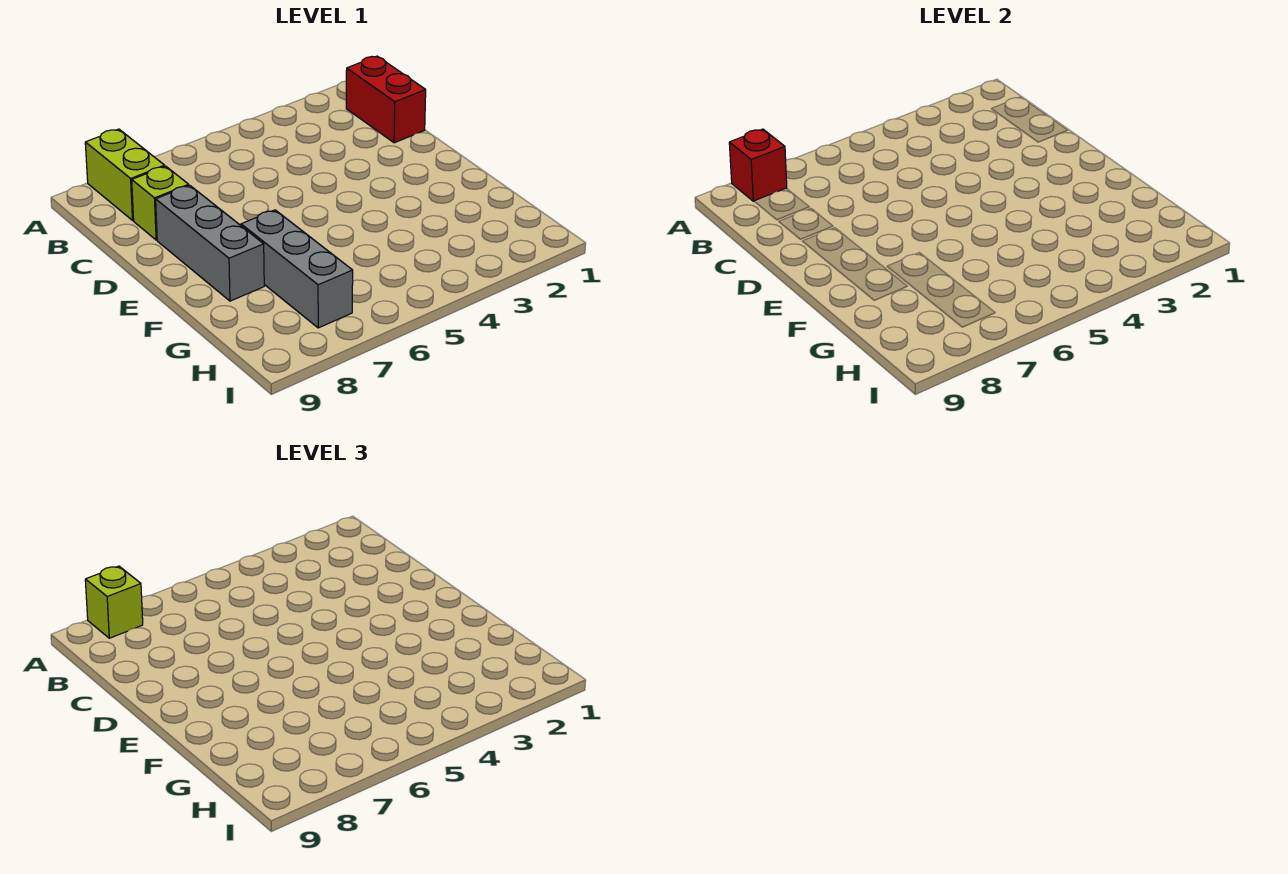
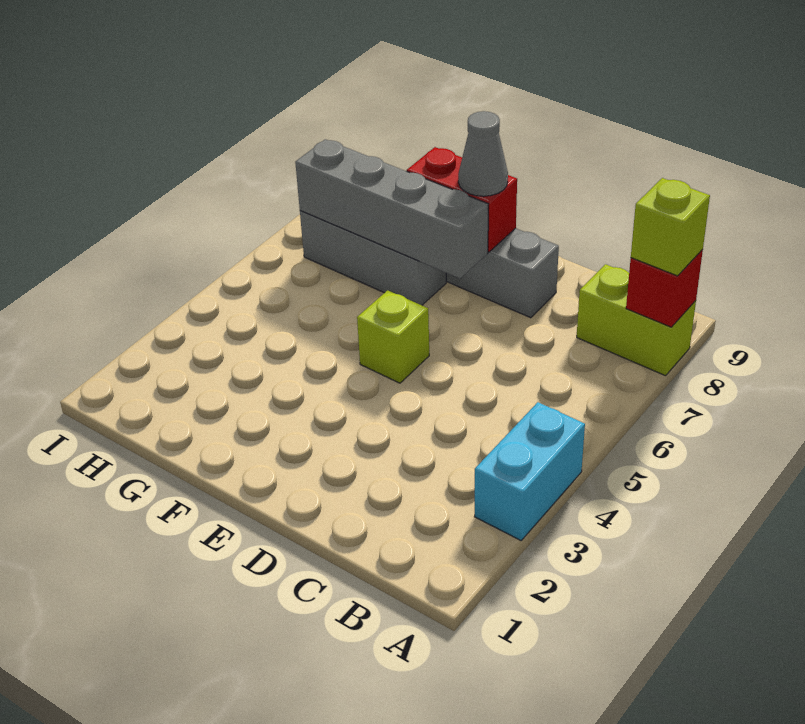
none -> cyan brick A3:A4 level 1
red brick B1:C1 level 1 -> red brick E8:F8 level 2
lime brick C8 level 1 -> lime brick E5 level 1
none -> grey brick E7:H7 level 2
none -> grey cone E8 level 3

